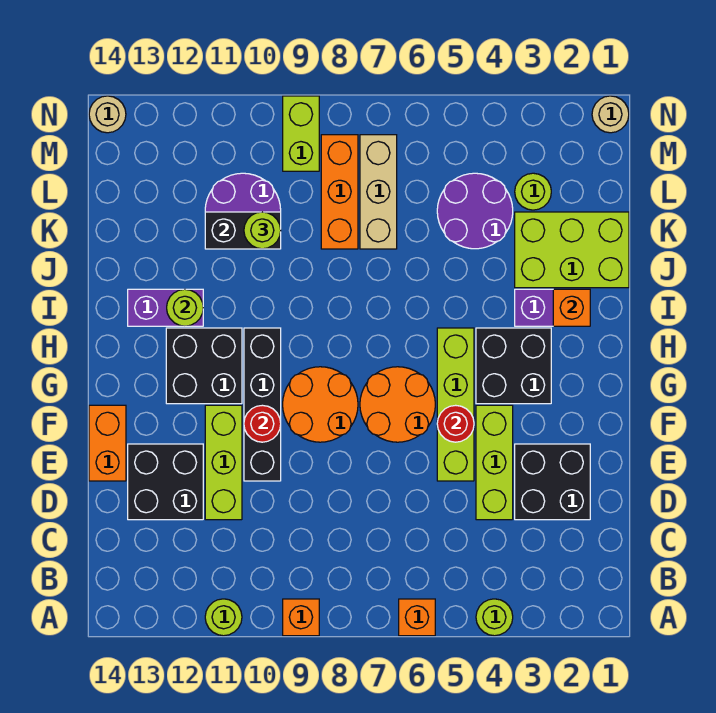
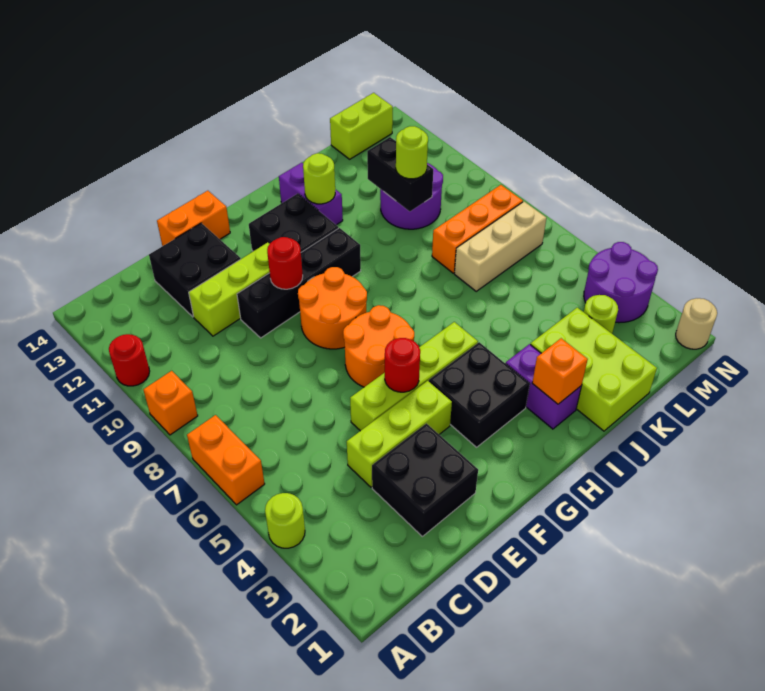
orange brick A6 level 1 -> orange brick A6:A7 level 1
lime round brick A11 level 1 -> red round brick A11 level 1
purple round brick K4:L5 level 1 -> purple round brick M3:N4 level 1
lime brick M9:N9 level 1 -> lime brick L14:M14 level 1
tan round brick N14 level 1 -> none

